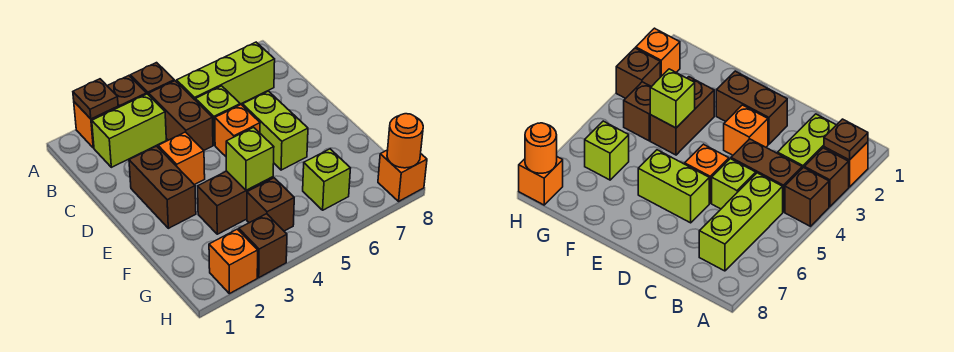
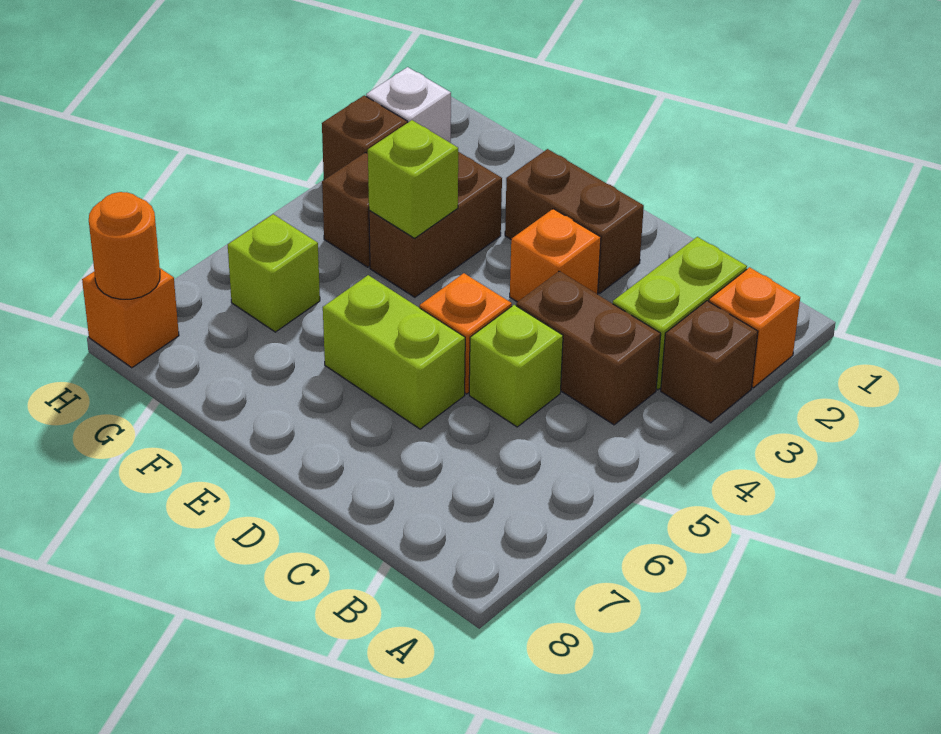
brown plate A2 level 2 -> none
brown brick A4 level 1 -> none
lime brick B5:B7 level 1 -> none
orange brick H2 level 1 -> white brick H2 level 1

